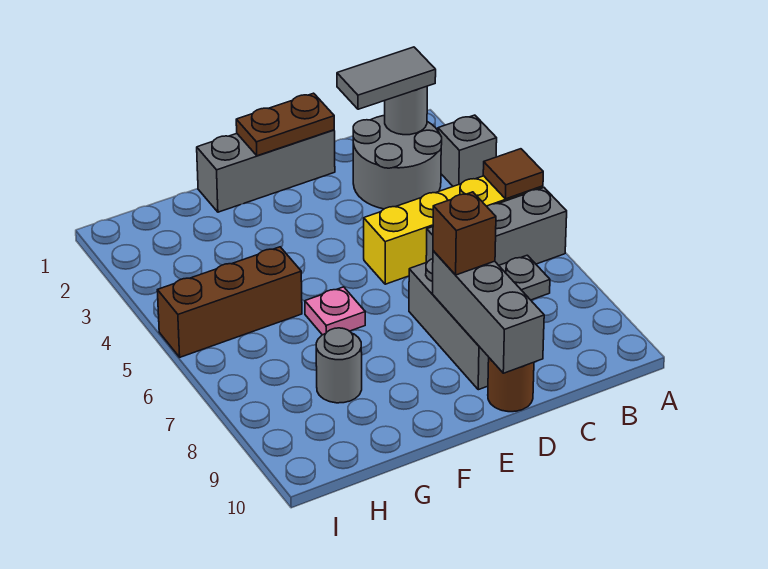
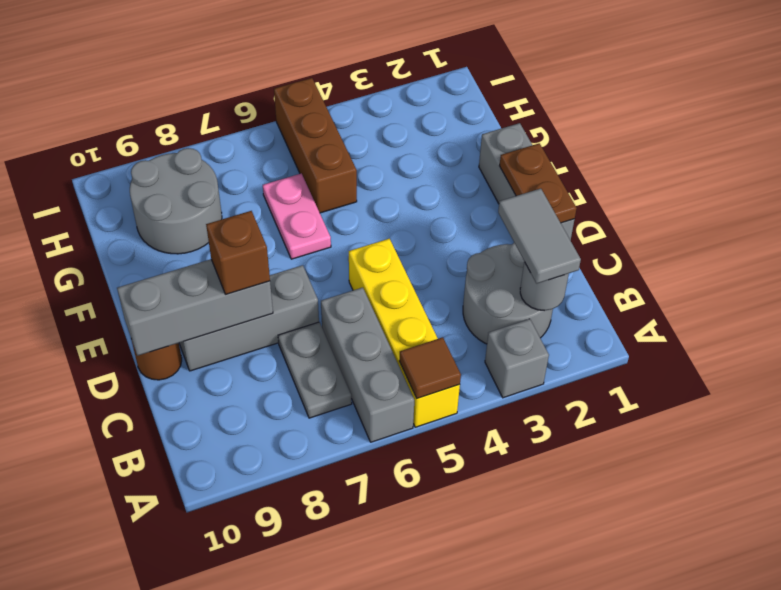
pink plate F6 level 1 -> pink plate F6:G6 level 1
grey round brick G8 level 1 -> grey round brick G8:H9 level 1

